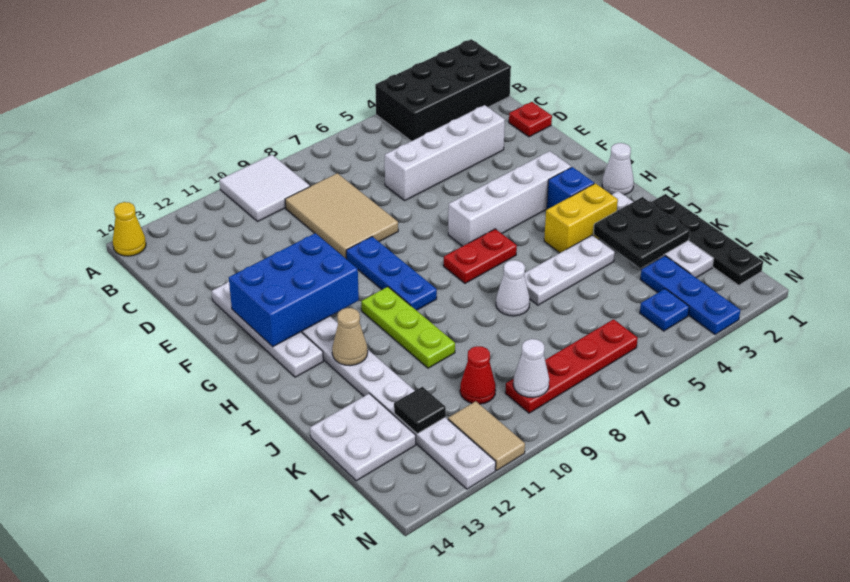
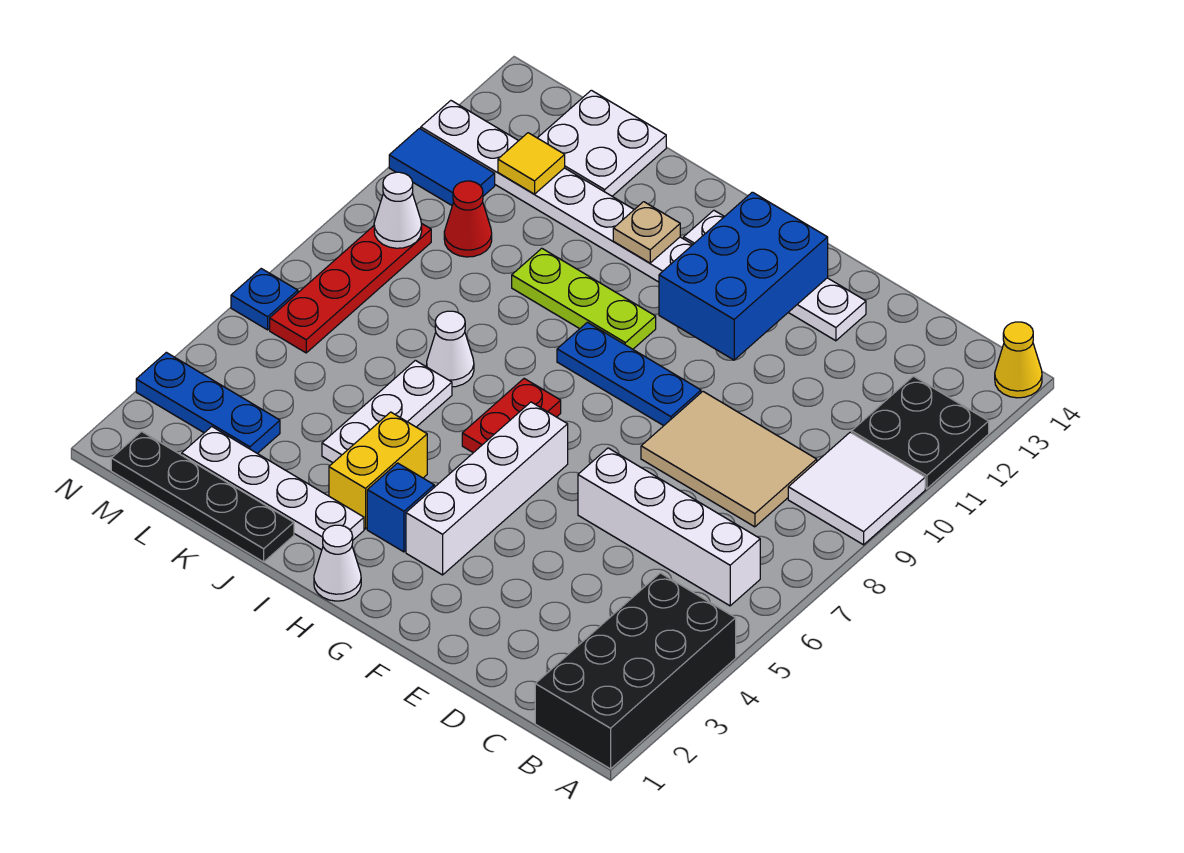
red plate D1 level 1 -> none
white brick D3:D6 level 1 -> white brick B6:E6 level 1
tan cone I12 level 2 -> tan plate I12 level 2
black plate J2:K3 level 2 -> black plate A11:B12 level 1
black tile L12 level 2 -> yellow tile L12 level 2
blue plate M4 level 1 -> blue plate N6 level 1
tan tile M11:N11 level 1 -> blue tile M11:N11 level 1

